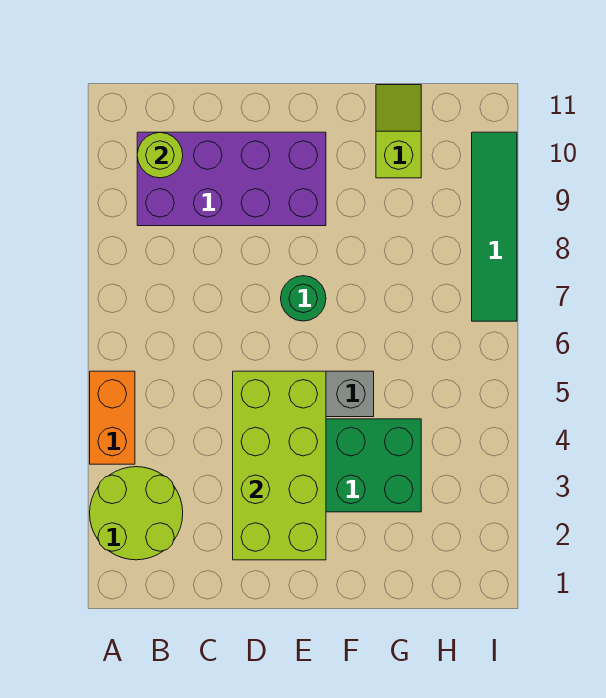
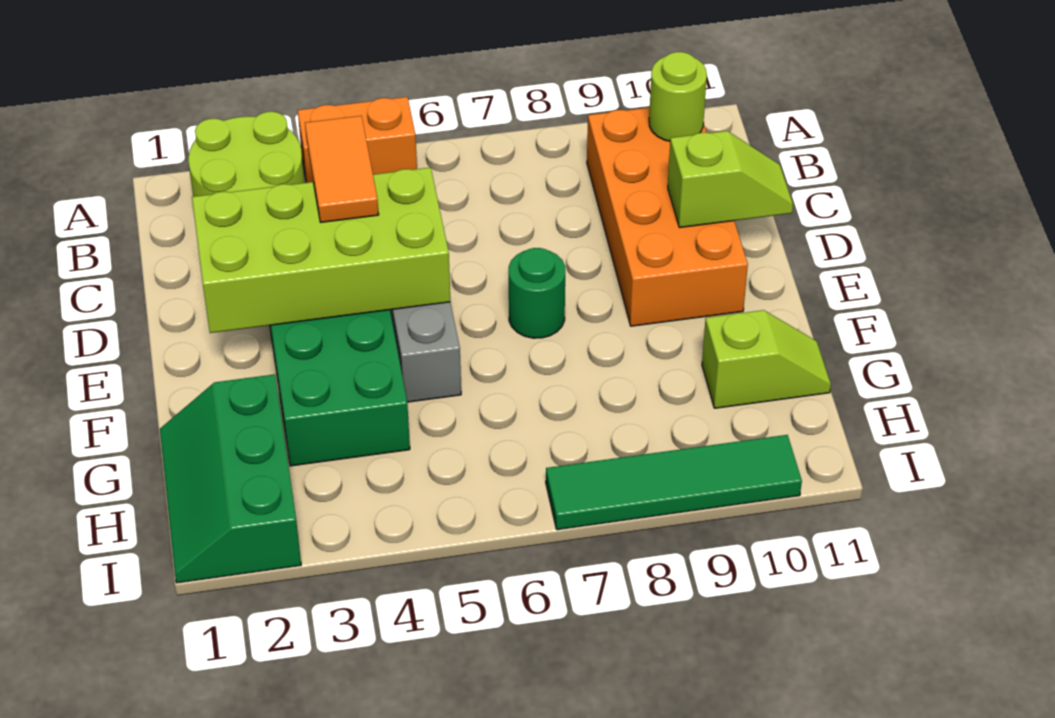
purple brick B9:E10 level 1 -> orange brick B9:E10 level 1
none -> orange tile C4:D4 level 3
none -> lime slope D10:D11 level 2 top 10
none -> green slope G1:I2 level 1 top 2

